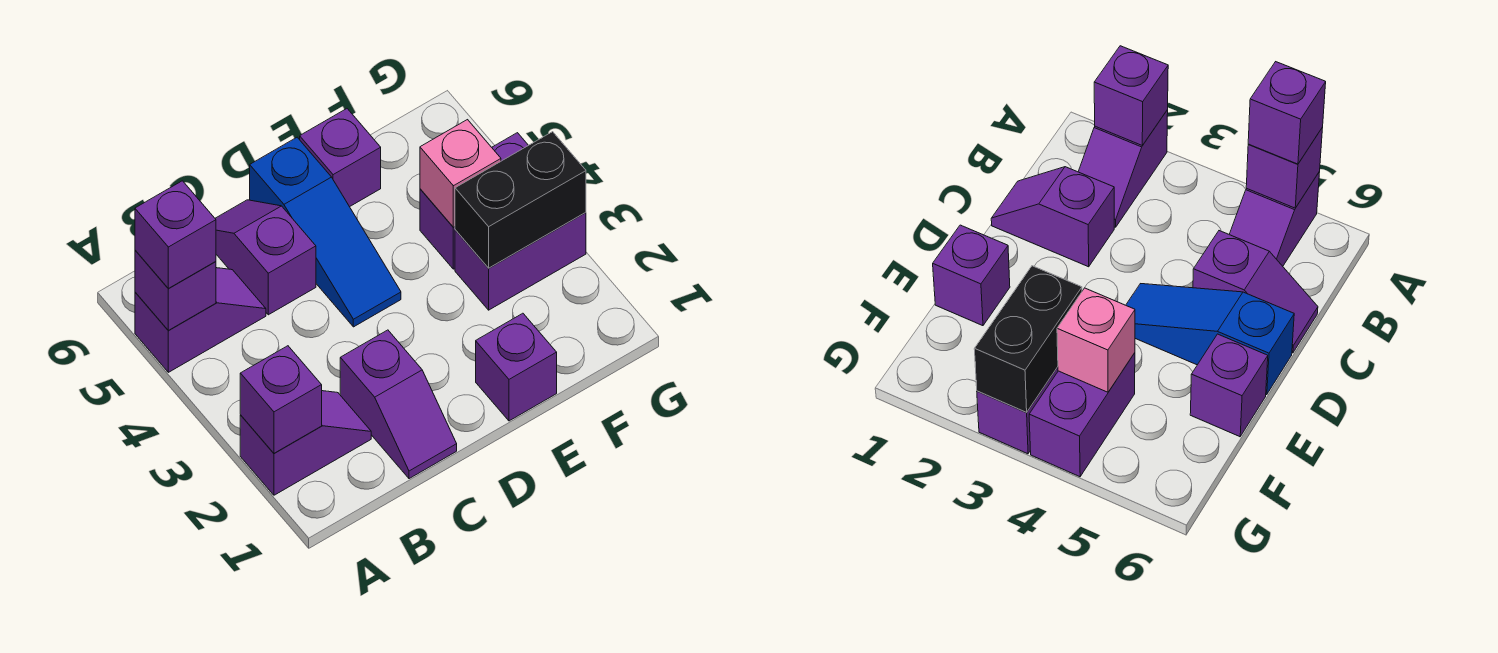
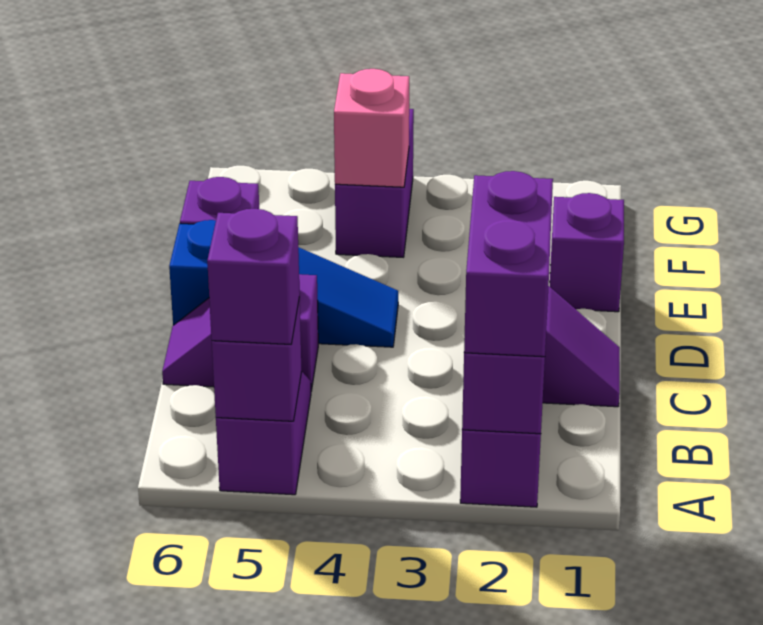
purple brick F3:G3 level 1 -> purple brick A2:B2 level 3
black brick F3:G3 level 2 -> none

